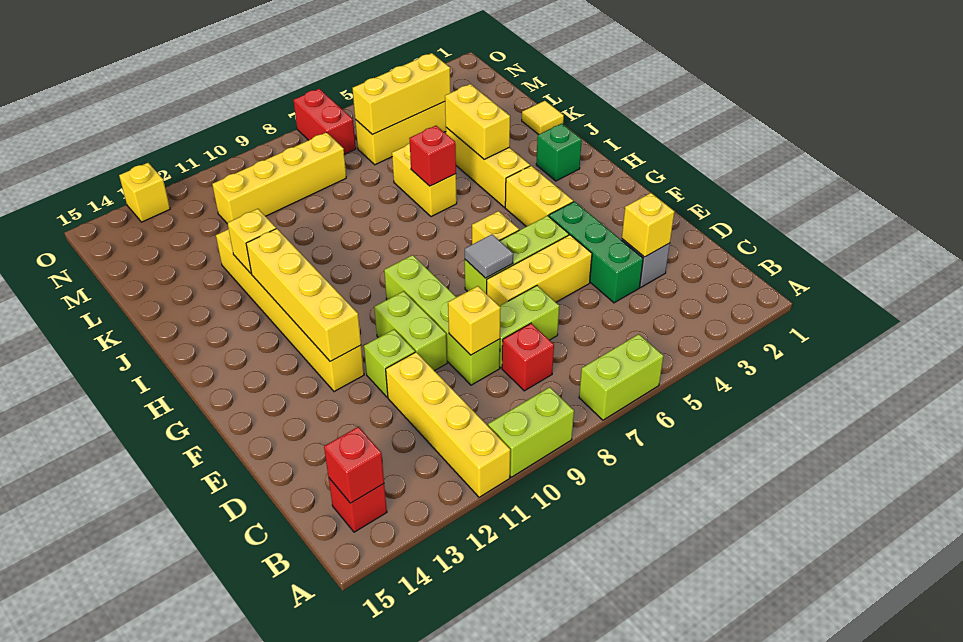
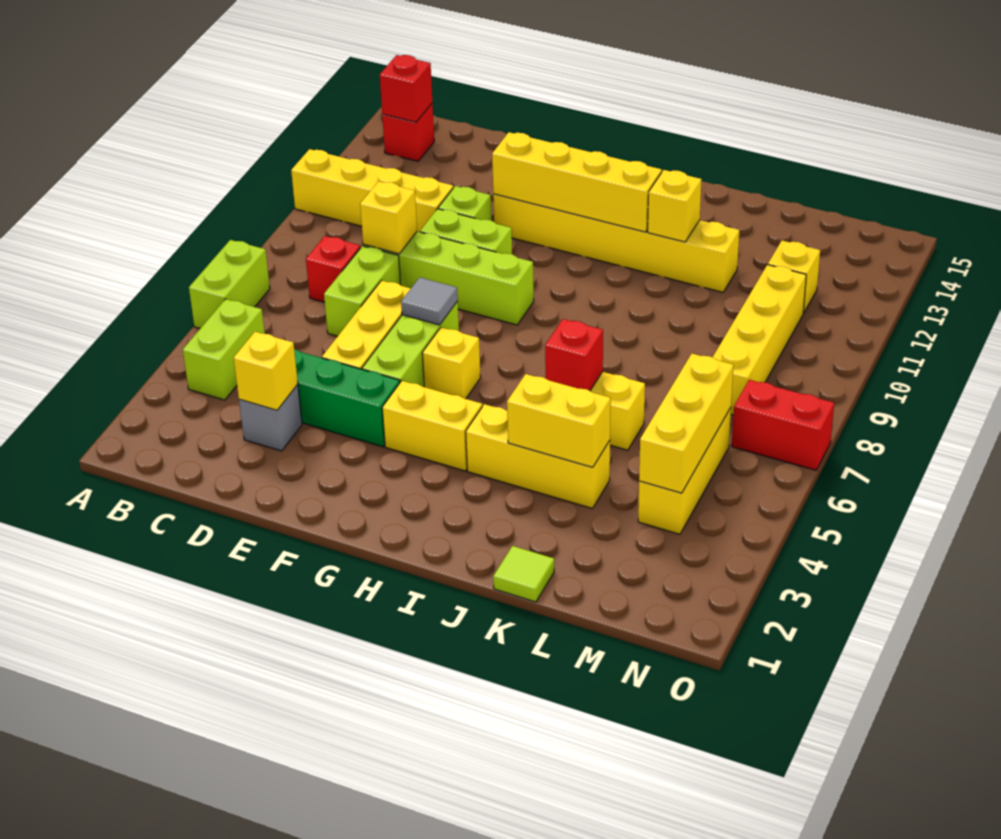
lime brick A9:A10 level 1 -> lime brick B4:B5 level 1
green brick I2 level 1 -> none
yellow tile K1 level 1 -> lime tile K1 level 1
yellow brick O13 level 1 -> yellow brick M12 level 1

